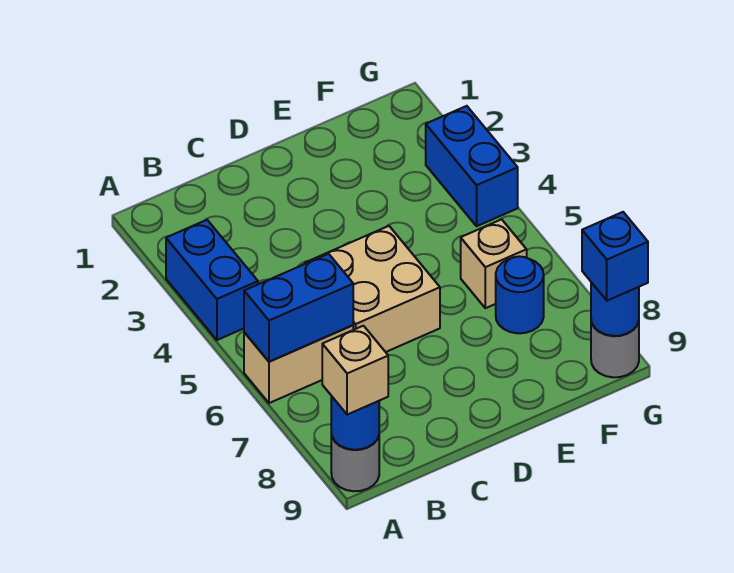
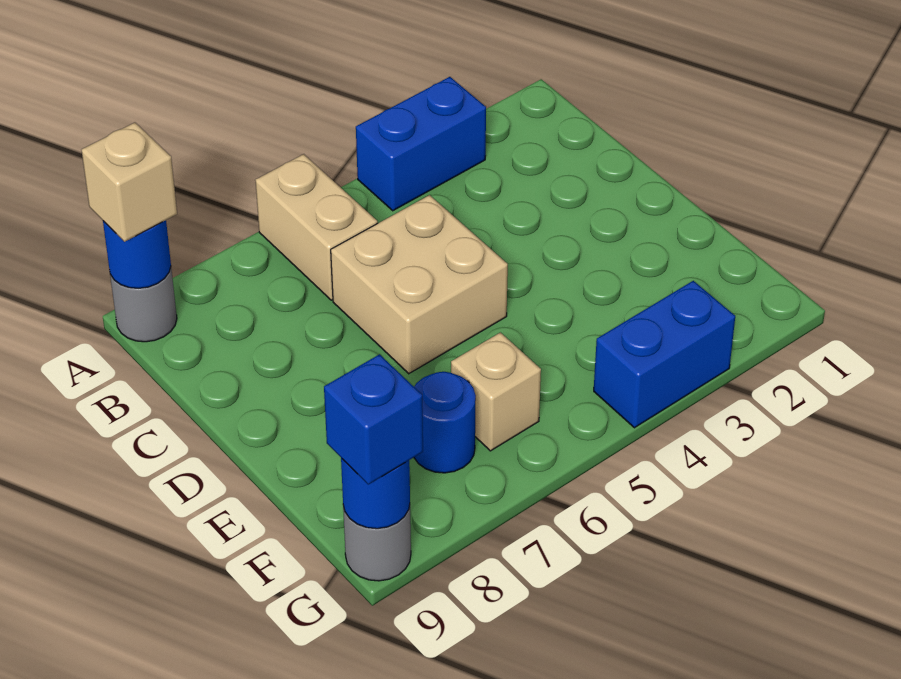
blue brick A6:B6 level 2 -> none

